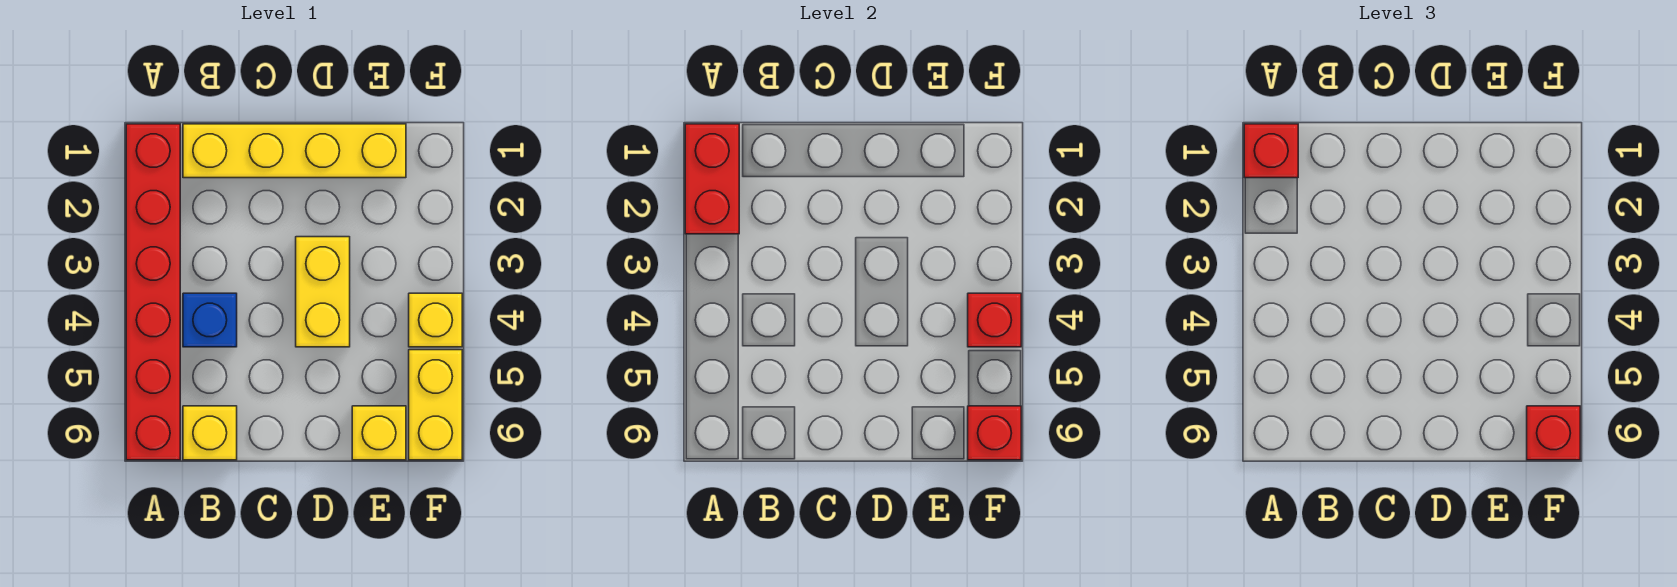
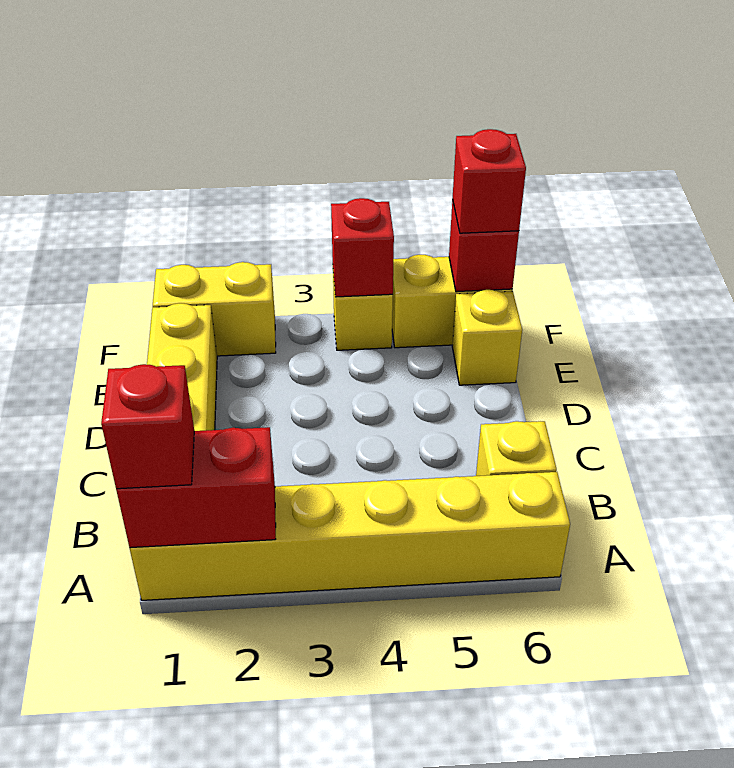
red brick A1:A6 level 1 -> yellow brick A1:A6 level 1
blue brick B4 level 1 -> none
yellow brick D3:D4 level 1 -> yellow brick F1:F2 level 1

